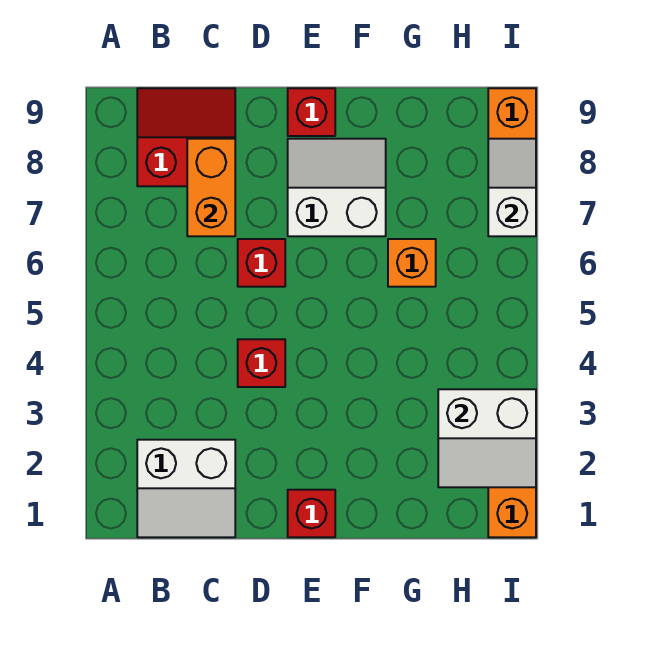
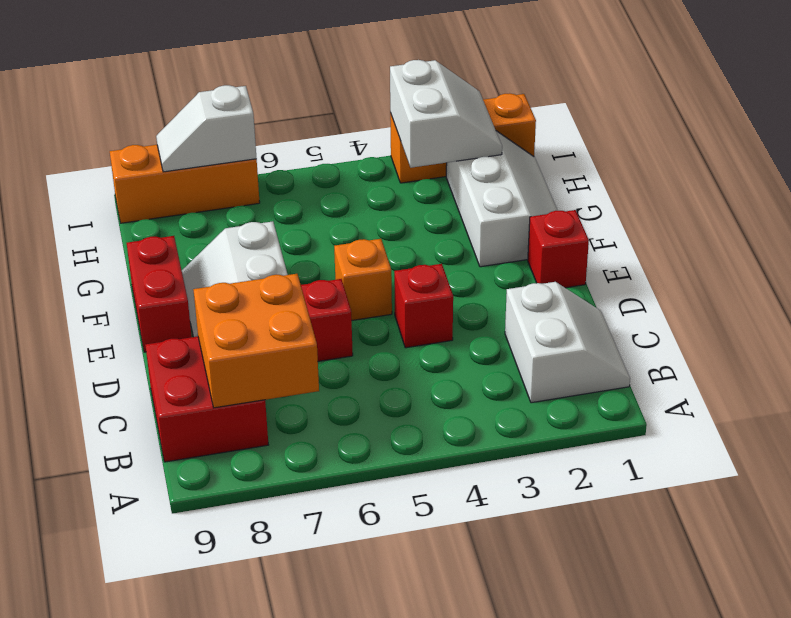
red slope B8:C9 level 1 top 8 -> red brick B8:C9 level 1
orange brick C7:C8 level 2 -> orange brick B7:C8 level 2
red brick E9 level 1 -> red brick E9:F9 level 1
none -> white slope F1:H2 level 1 top 2
orange brick G6 level 1 -> orange brick E5 level 1

